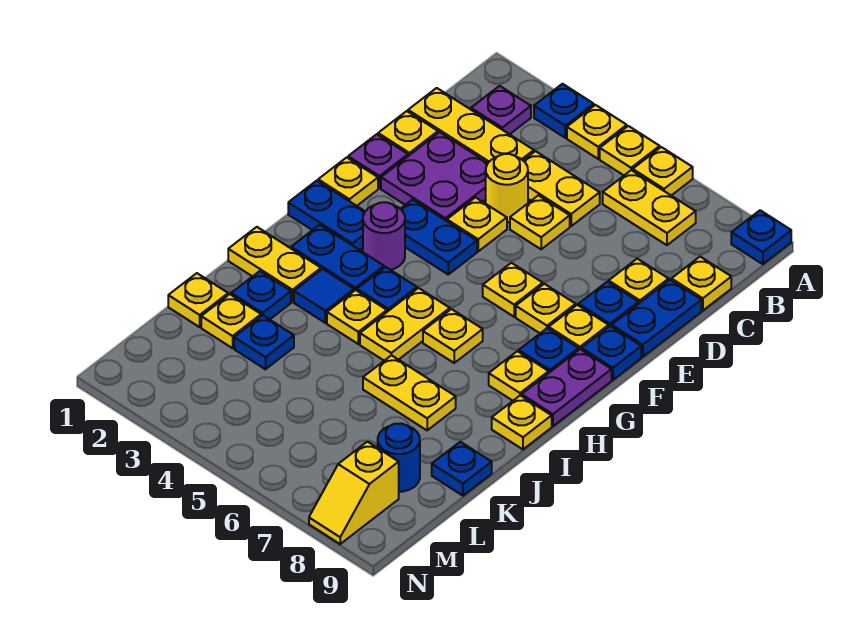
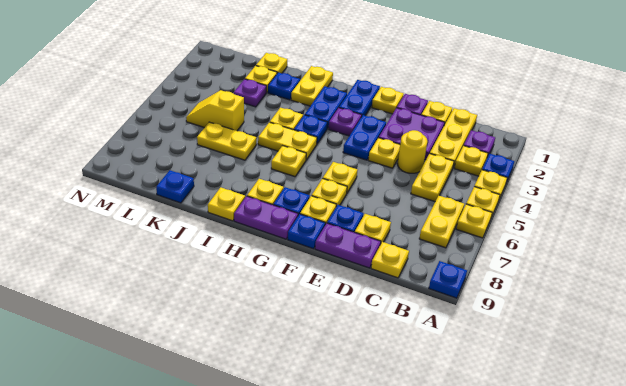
yellow plate D5 level 1 -> yellow plate B3 level 1
blue plate D9:E9 level 1 -> purple plate D9:E9 level 1
purple round brick G3 level 1 -> purple plate G3 level 1
blue tile I3 level 1 -> none
yellow plate J6:J7 level 1 -> yellow plate J6:K6 level 1
blue plate K3 level 1 -> purple plate K3 level 1
blue round brick L8 level 1 -> none
yellow slope M8:N8 level 1 top M -> yellow slope K5:L5 level 1 top K

